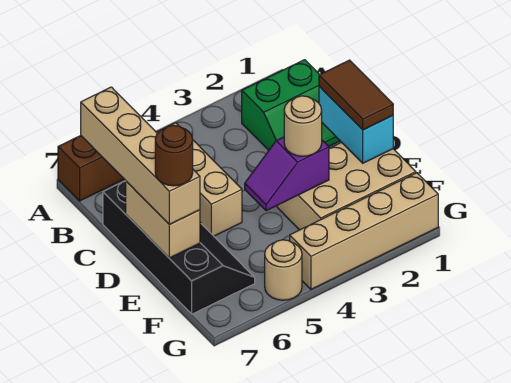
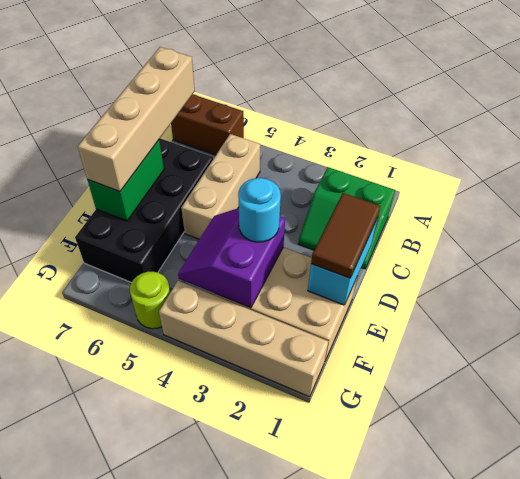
black slope C6:F7 level 1 top 7 -> black brick C6:F7 level 1
tan brick D7:E7 level 2 -> green brick D7:E7 level 2
purple slope E3:E4 level 2 top 3 -> purple slope E3:F4 level 2 top 3
tan round brick E3 level 3 -> cyan round brick E3 level 3
brown round brick E7 level 4 -> none
tan round brick G5 level 1 -> lime round brick G5 level 1

